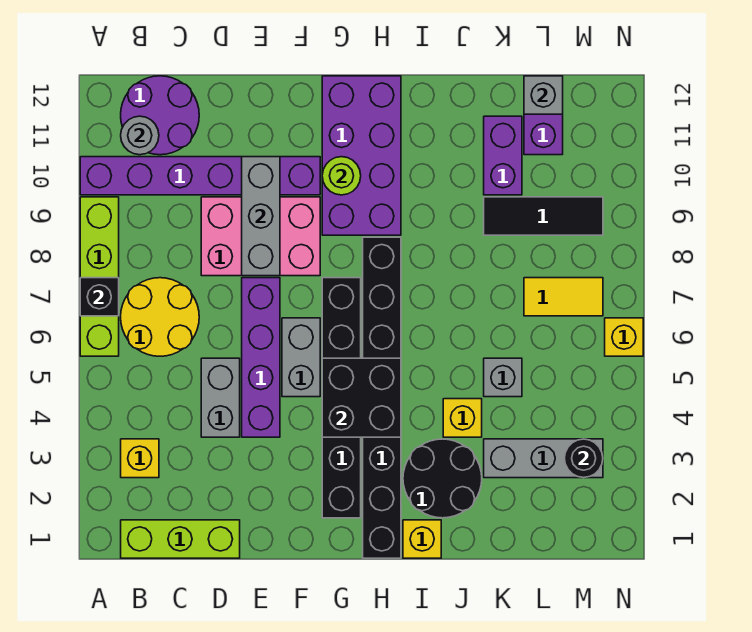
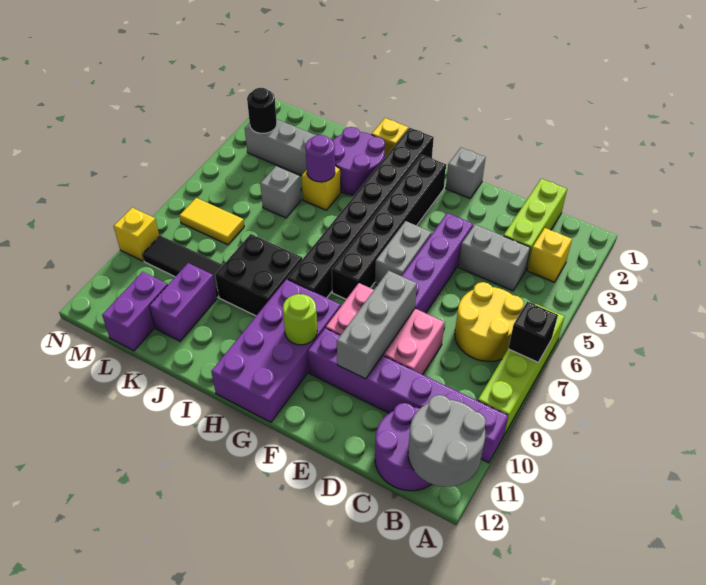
lime brick B1:D1 level 1 -> lime brick C1:C3 level 1
grey round brick B11 level 2 -> grey round brick A11:B12 level 2
grey brick D4:D5 level 1 -> grey brick C4:D4 level 1
black brick G4:H5 level 2 -> black brick I8:J9 level 1
black round brick I2:J3 level 1 -> purple round brick I2:J3 level 1
none -> purple round brick J4 level 2
grey brick L12 level 2 -> grey brick F1 level 1
yellow brick N6 level 1 -> yellow brick N9 level 1

